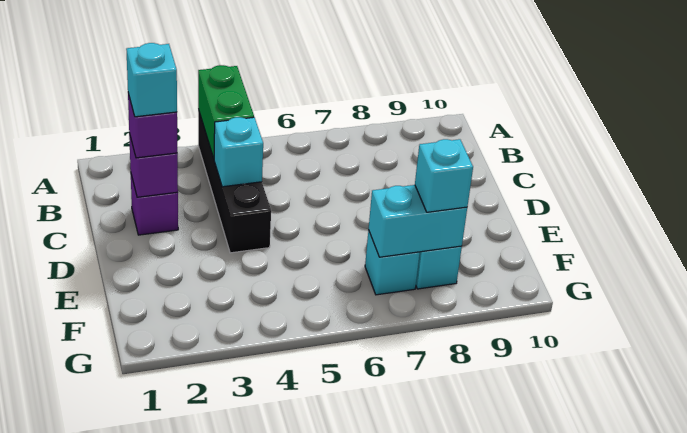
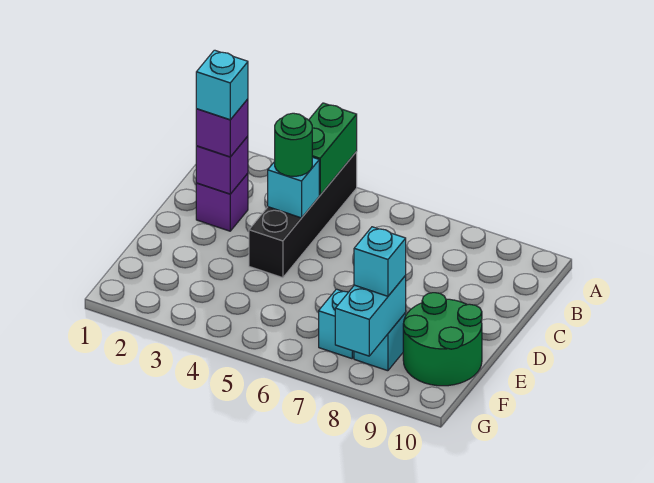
none -> green round brick C4 level 3
none -> green round brick E9:F10 level 1
cyan brick F7:F8 level 2 -> cyan brick F8:G8 level 2

